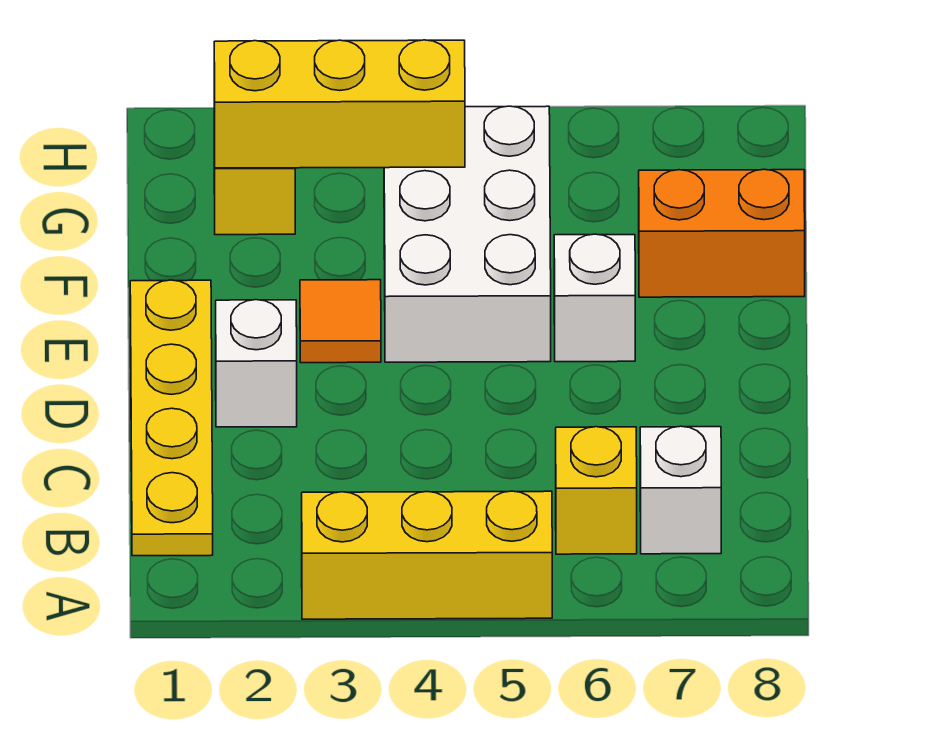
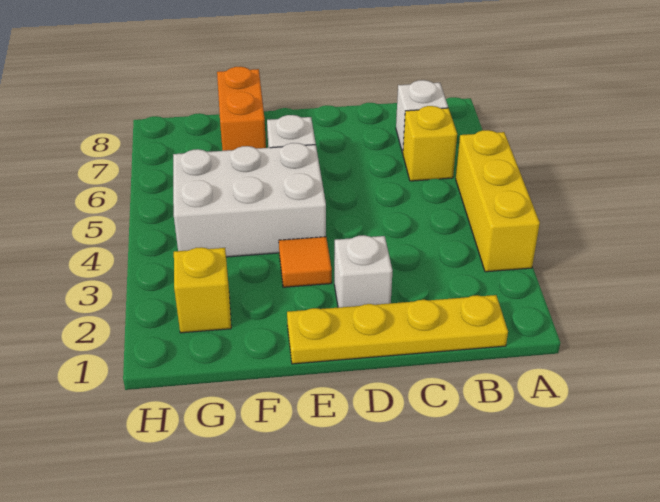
yellow brick G2:G4 level 2 -> none

